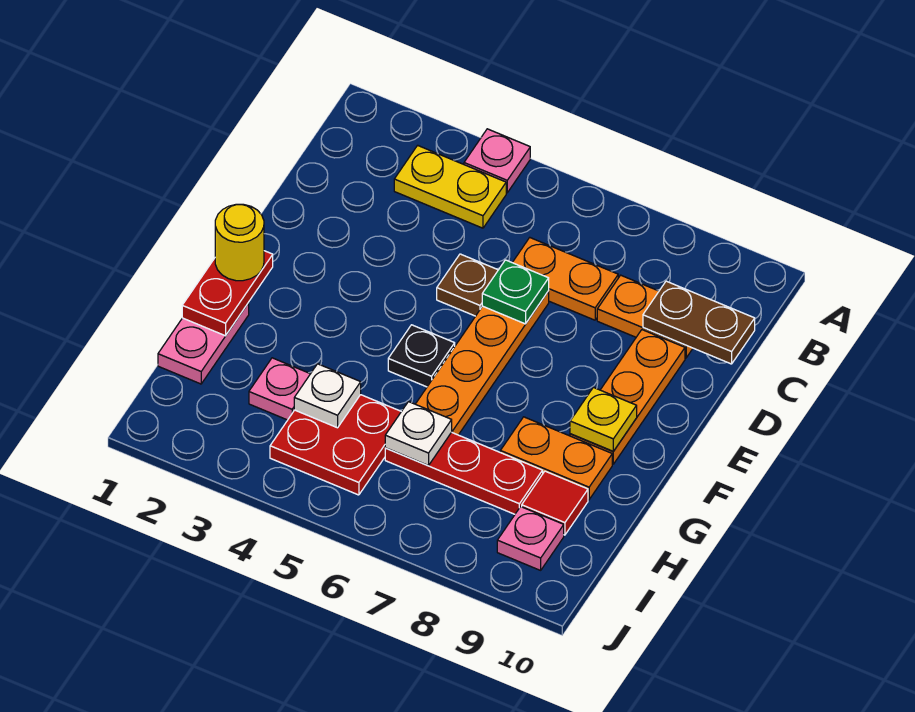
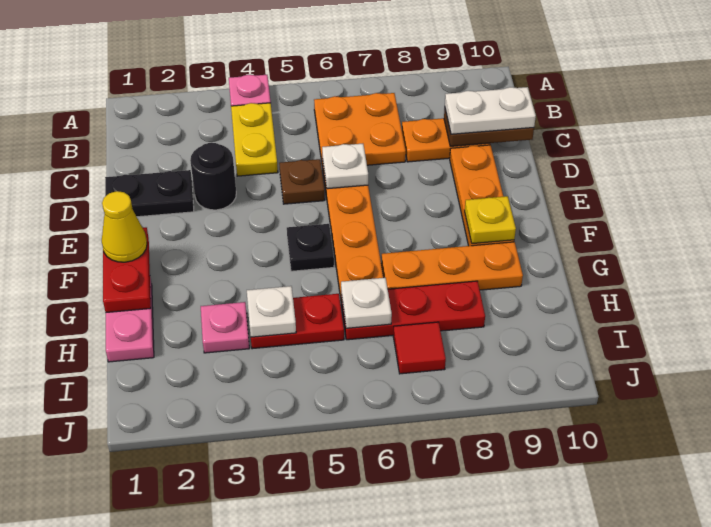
yellow plate B3:B4 level 1 -> yellow plate B4:C4 level 1
orange plate C6:C7 level 1 -> orange plate B6:C7 level 1
none -> white plate C9:C10 level 3
none -> black plate D1:D2 level 1
none -> black round brick D3 level 1
green plate D6 level 2 -> white plate D6 level 2
yellow round brick F1 level 3 -> yellow cone F1 level 3
orange plate G8:G9 level 1 -> orange plate G7:G9 level 1
red plate H4:I5 level 1 -> red plate H4:H5 level 1
red tile H9 level 1 -> red tile I7 level 1
pink plate I9 level 1 -> none

